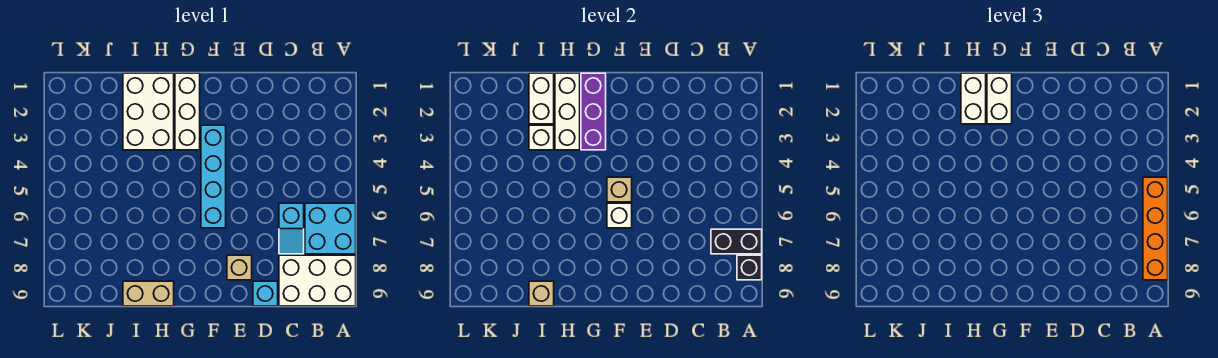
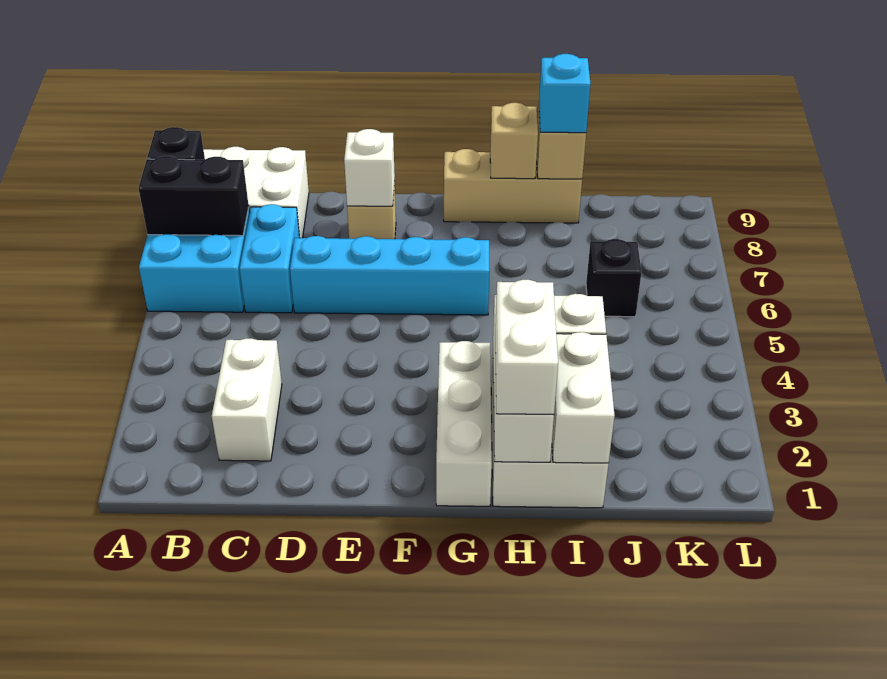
orange brick A5:A8 level 3 -> none
cyan slope C6:C7 level 1 top 6 -> cyan brick C6:C7 level 1
cyan brick D9 level 1 -> cyan brick I9 level 3
cyan brick F3:F6 level 1 -> cyan brick D6:G6 level 1
tan brick F5 level 2 -> tan brick H9 level 2
white brick F6 level 2 -> white brick E8 level 2
purple brick G1:G3 level 2 -> none
white brick G1:G2 level 3 -> white brick C2:C3 level 1
tan brick H9:I9 level 1 -> tan brick G9:I9 level 1
none -> black brick J6 level 1

